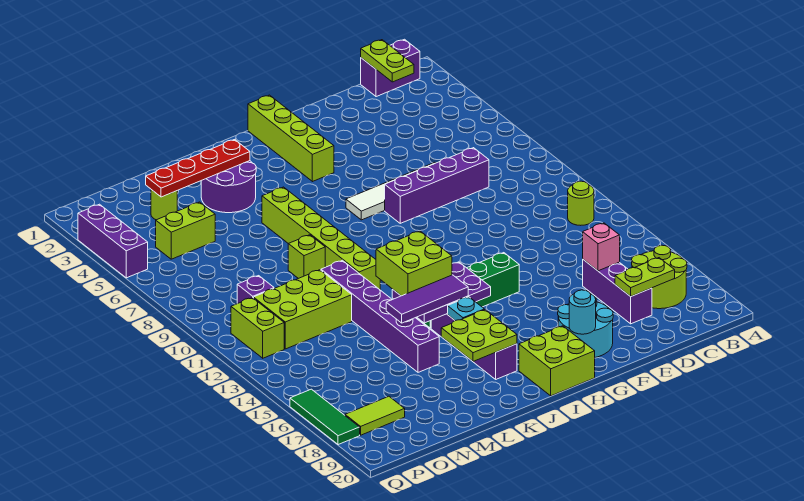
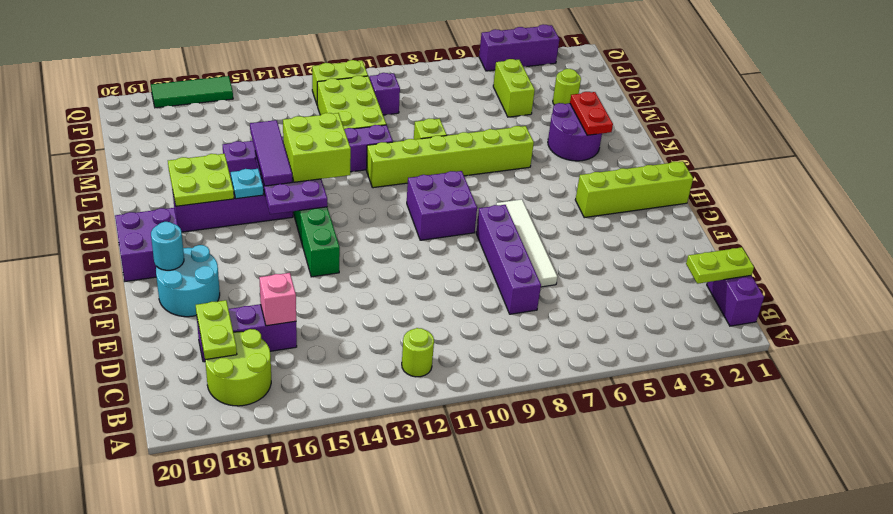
none -> purple brick H9:I10 level 1
lime brick H19:I20 level 1 -> purple brick H19:I20 level 1
red plate K3:N3 level 2 -> red plate K3:L3 level 2
lime tile O18:P18 level 1 -> none

